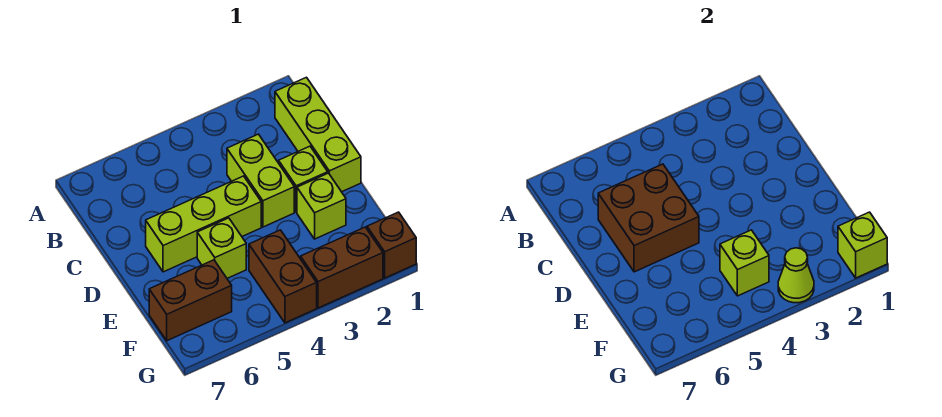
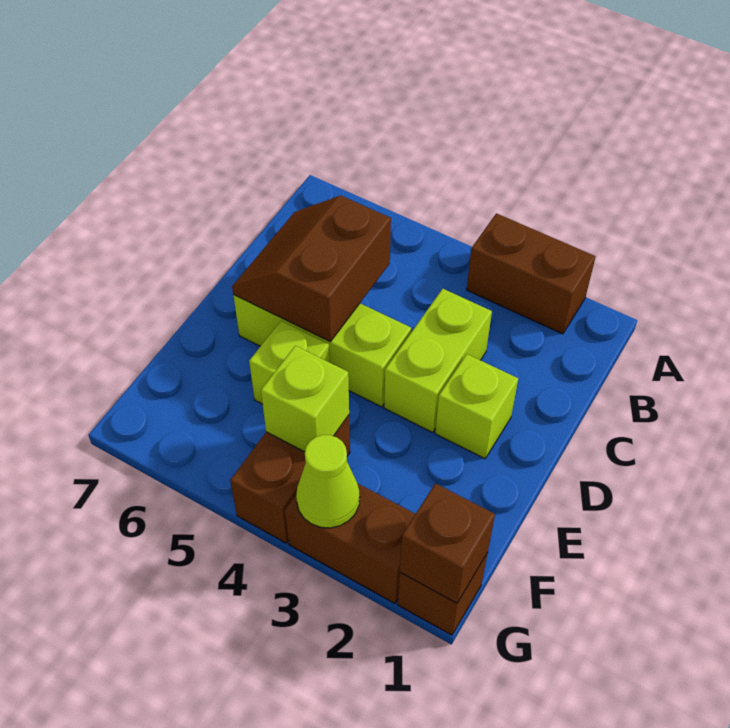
lime brick B1:D1 level 1 -> none
brown brick C5:D6 level 2 -> brown slope C5:D6 level 2 top 5
lime brick E2 level 1 -> none
brown brick F6:F7 level 1 -> brown brick A2:A3 level 1
lime brick G1 level 2 -> brown brick G1 level 2

